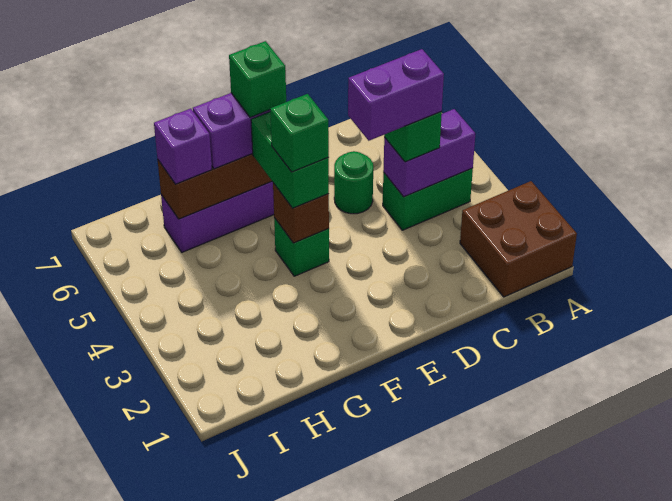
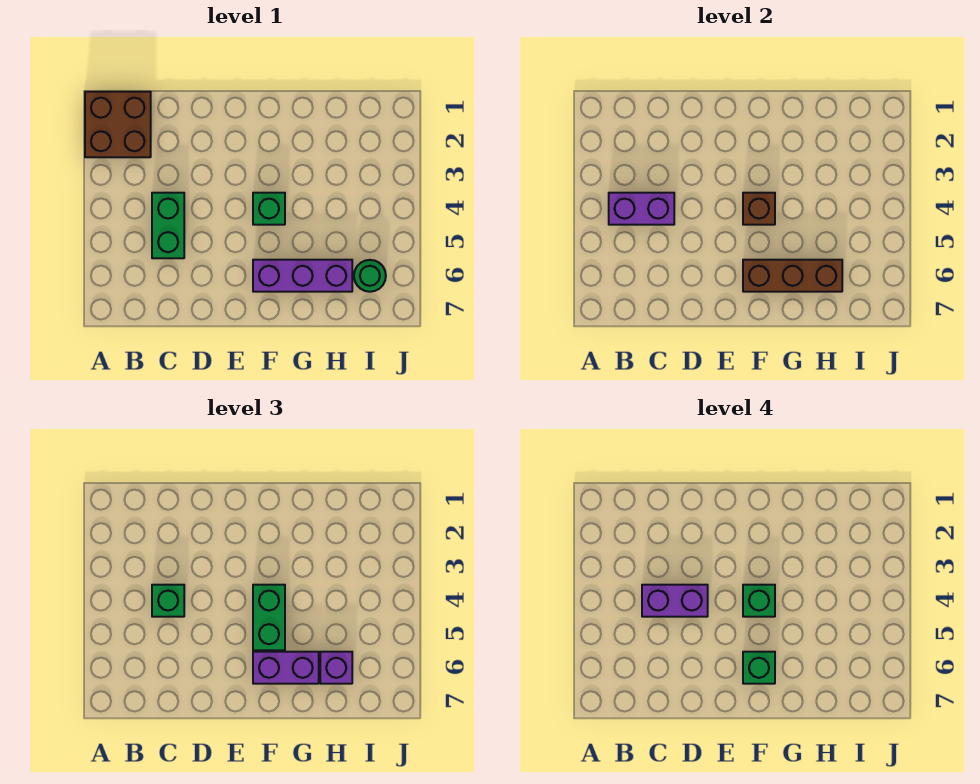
green brick B4:C4 level 1 -> green brick C4:C5 level 1
green round brick D5 level 1 -> green round brick I6 level 1

